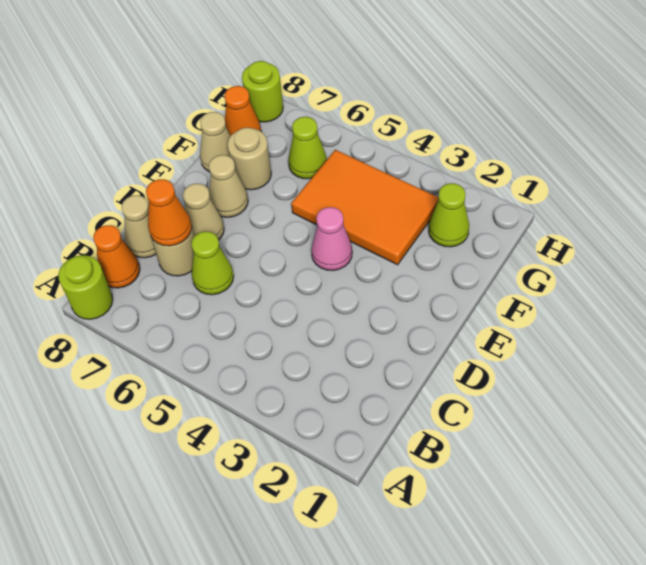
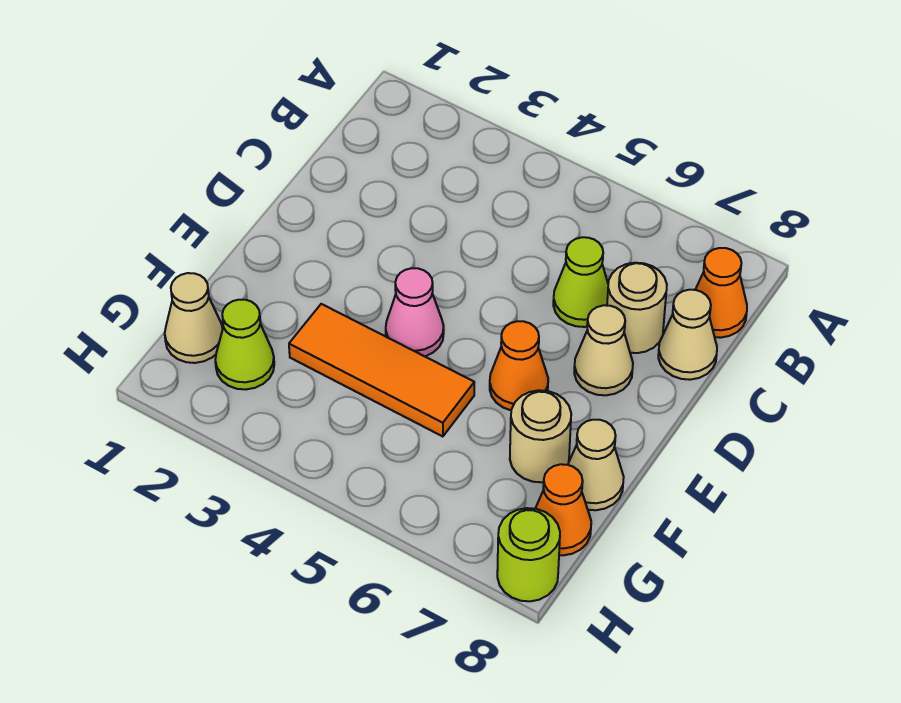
lime round brick A8 level 1 -> none
orange cone C7 level 2 -> orange cone E6 level 1
tan cone E7 level 1 -> tan cone G1 level 1
orange tile F3:G5 level 1 -> orange tile F3:F5 level 1
lime cone G6 level 1 -> none

